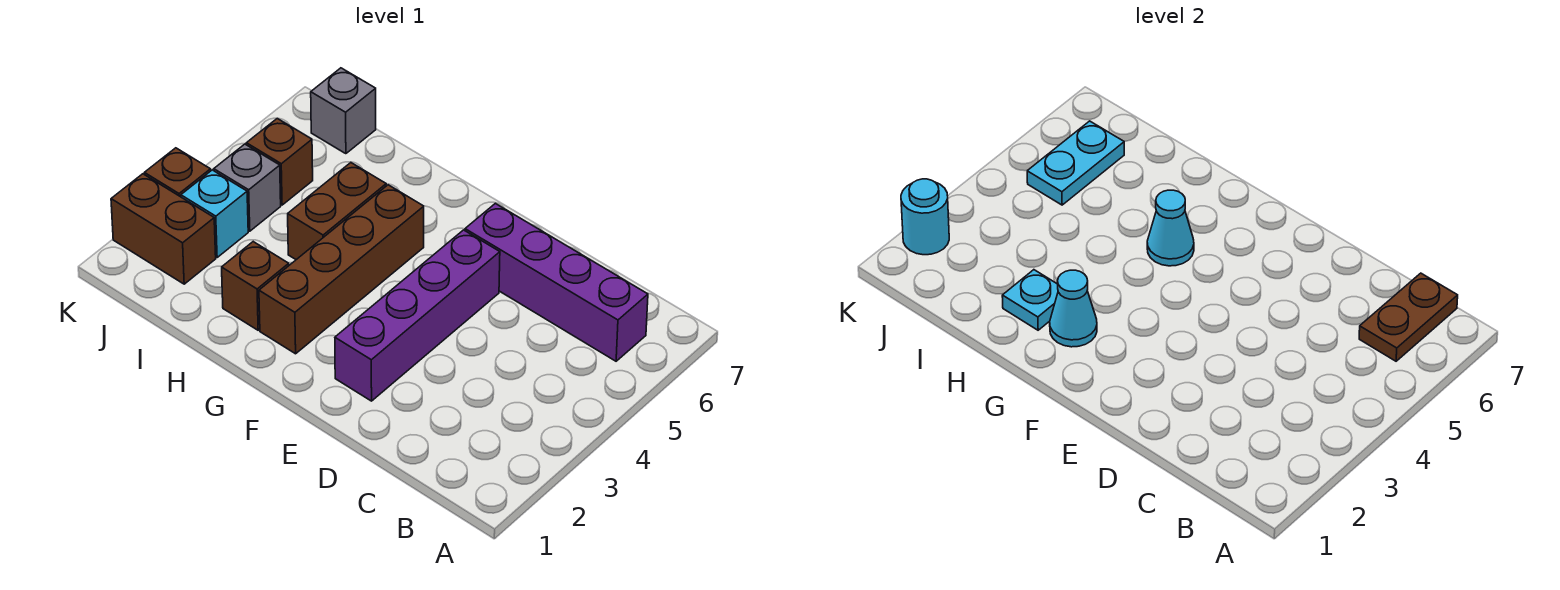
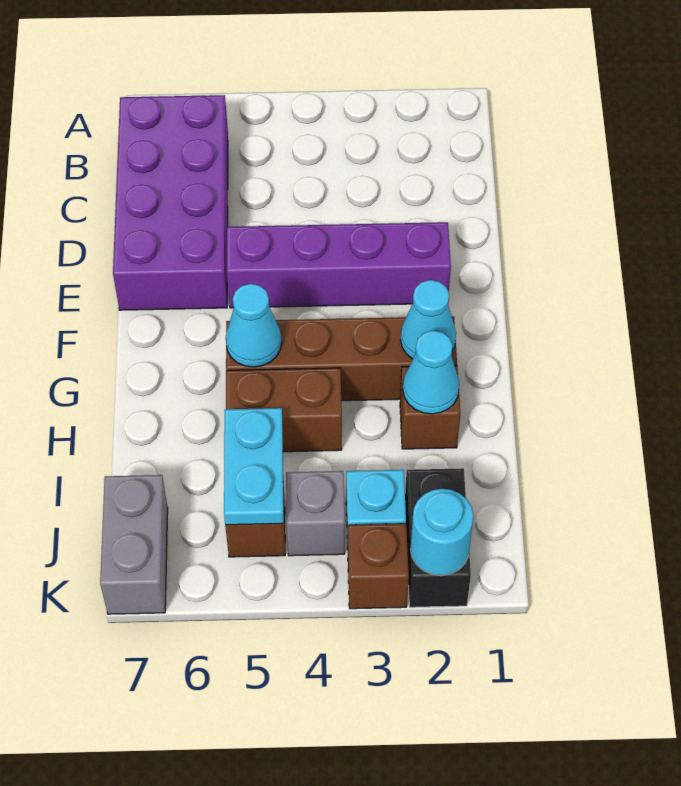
purple brick B6:E6 level 1 -> purple brick B6:E7 level 1
brown plate B6:B7 level 2 -> none
cyan plate H2 level 2 -> cyan cone H2 level 2
brown brick J2:K2 level 1 -> black brick J2:K2 level 1
cyan plate J5:J6 level 2 -> cyan plate I5:J5 level 2
grey brick J7 level 1 -> grey brick J7:K7 level 1

